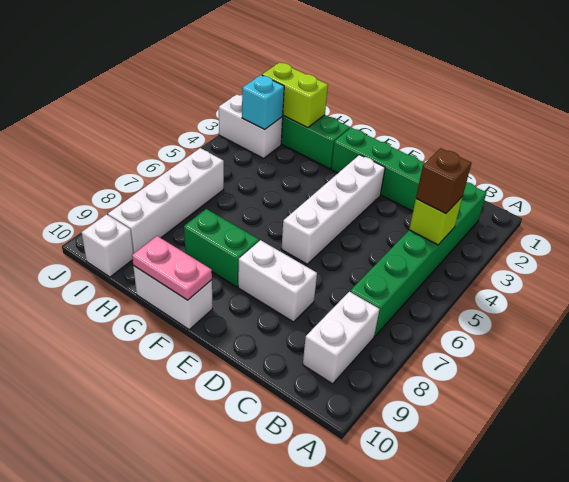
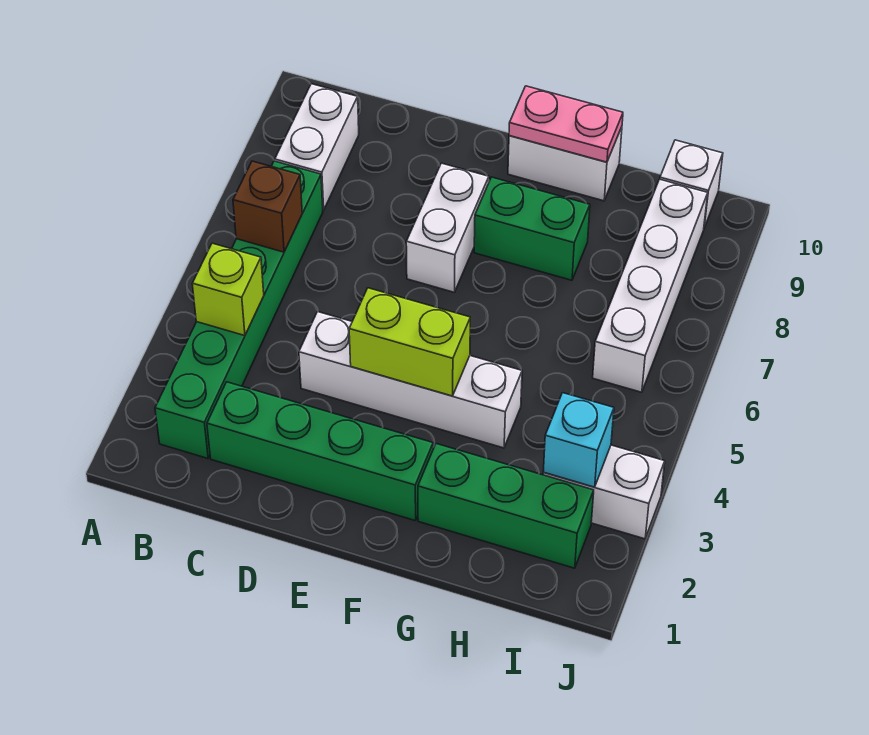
brown brick B4 level 3 -> brown brick B6 level 2
white brick D8:E8 level 1 -> white brick E7:E8 level 1
white brick E3:E6 level 1 -> white brick D4:G4 level 1
lime brick H2:I2 level 2 -> lime brick E4:F4 level 2

